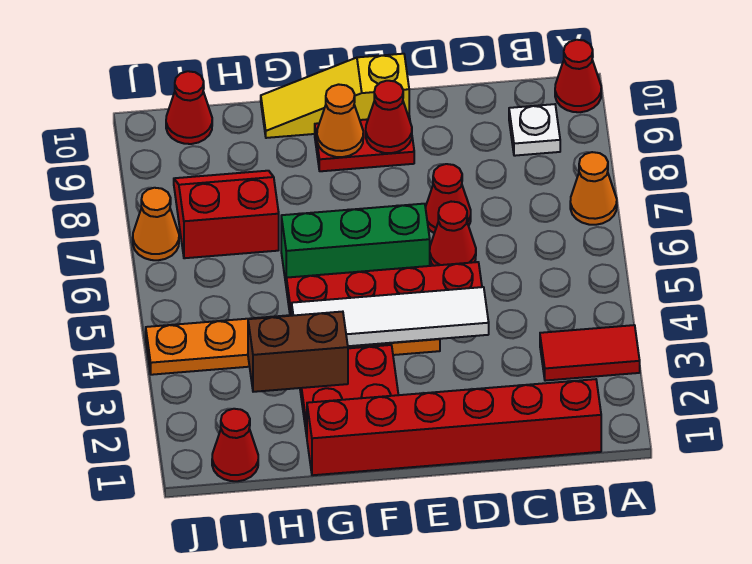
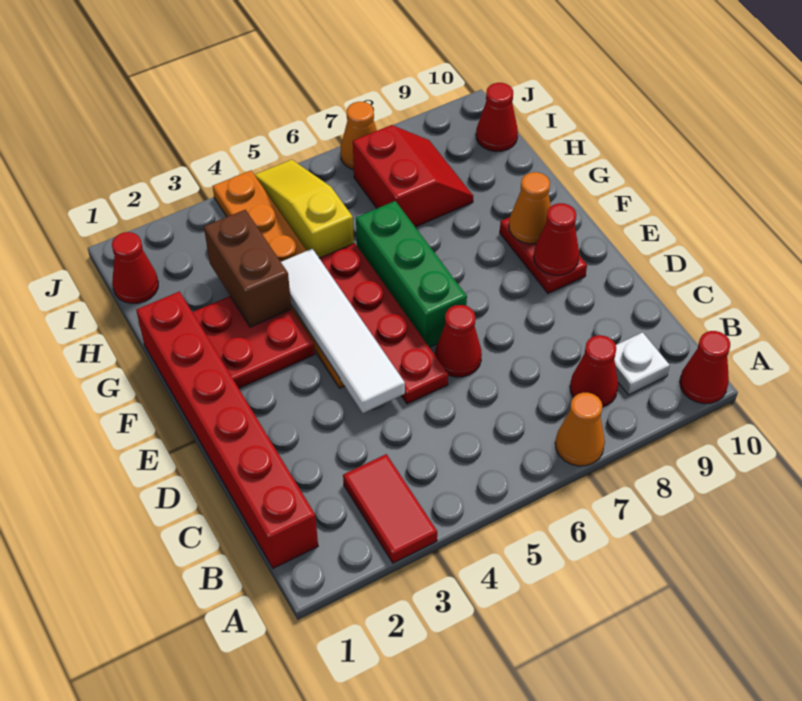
red cone D7 level 1 -> red cone B8 level 1
yellow slope E10:G10 level 1 top E -> yellow slope H5:J5 level 1 top H

